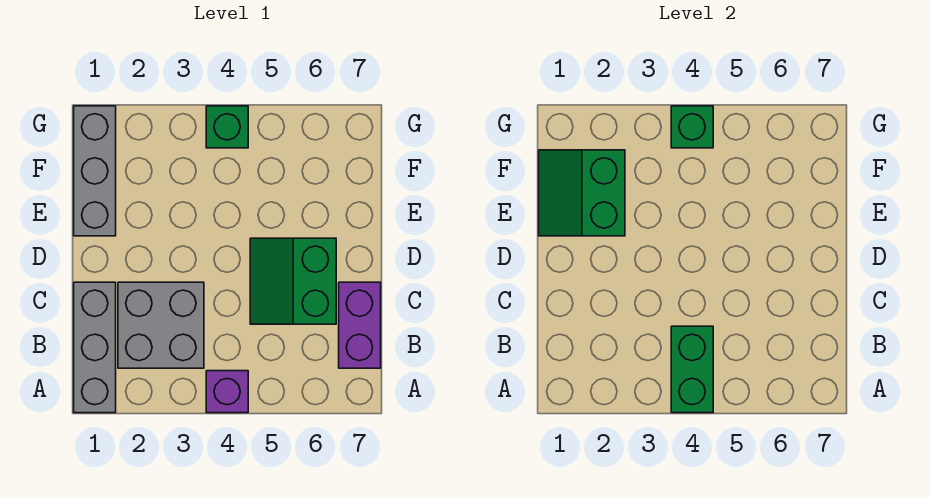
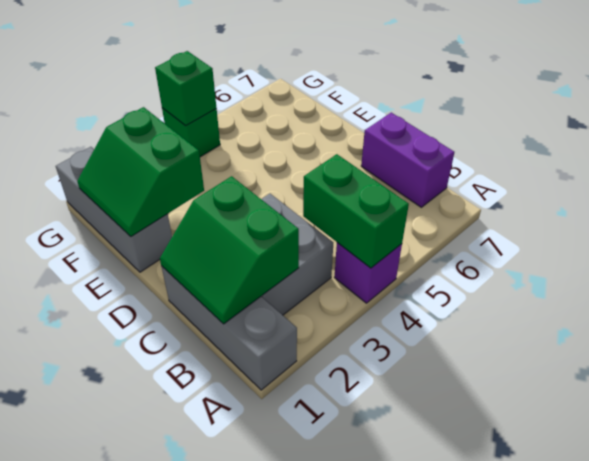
green slope C5:D6 level 1 top 6 -> green slope B1:C2 level 2 top 2

